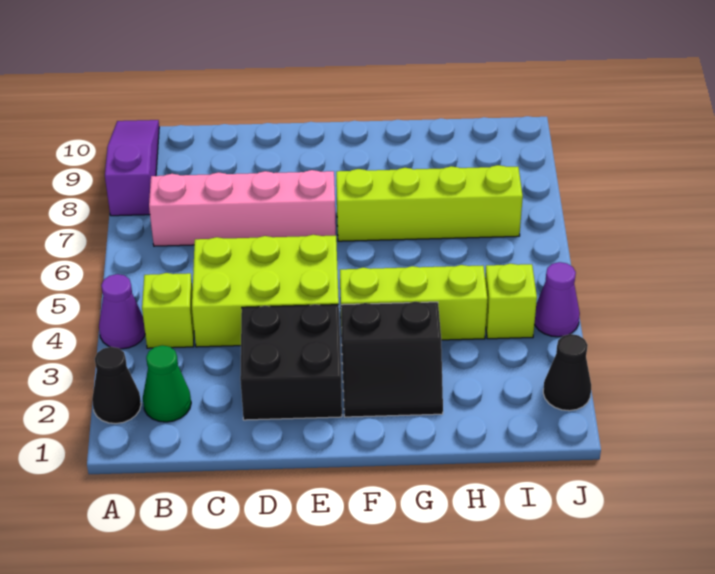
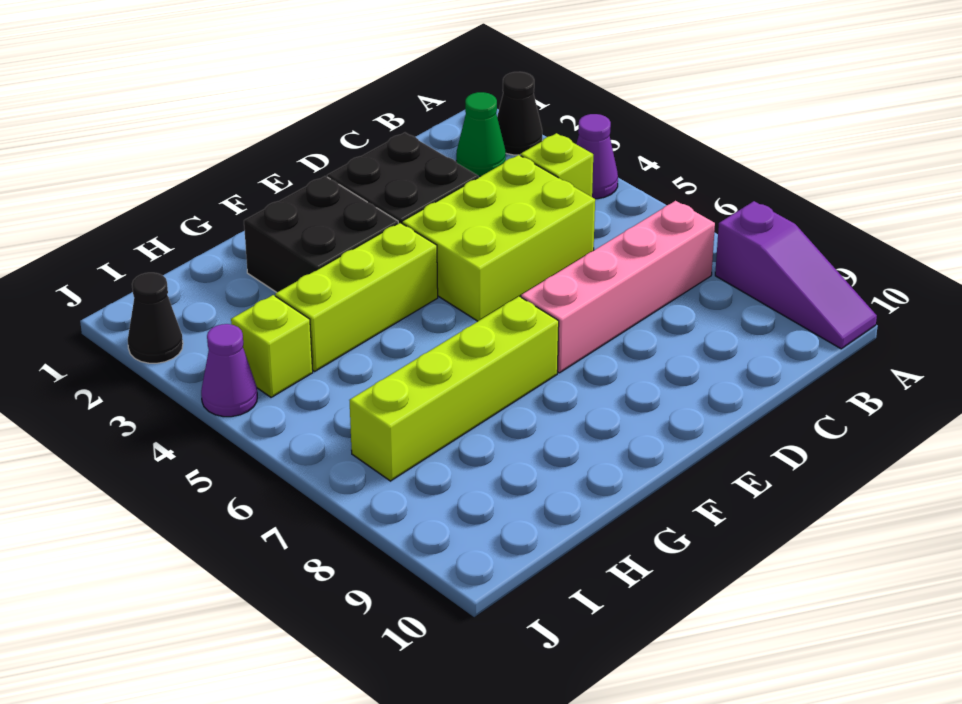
black slope F2:G3 level 1 top 3 -> black brick F2:G3 level 1

